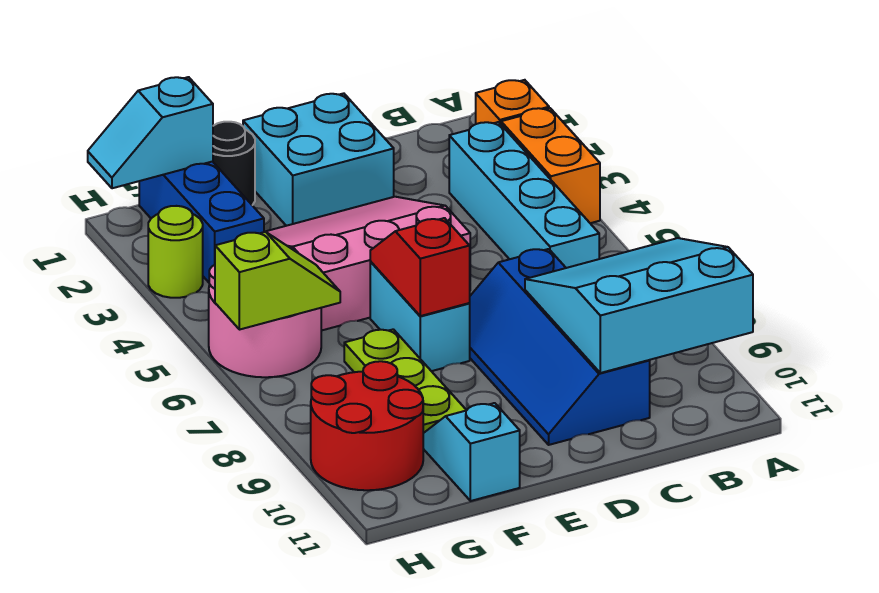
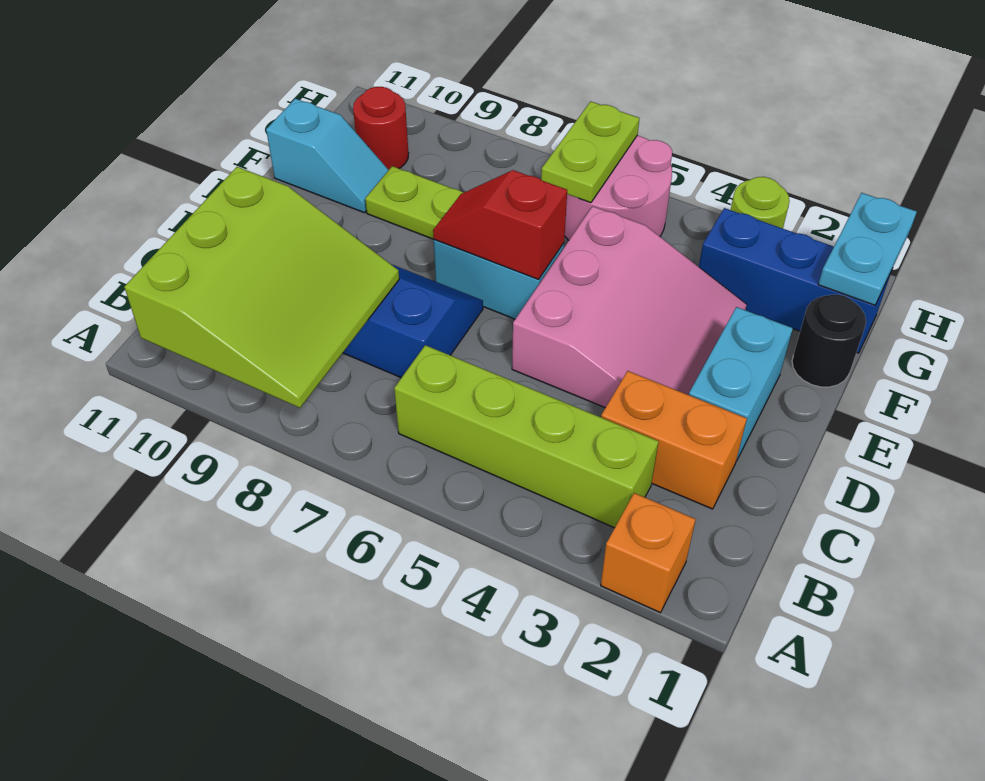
orange brick A3:A4 level 1 -> orange brick C2:C3 level 1
cyan slope A8:C10 level 2 top 10 -> lime slope A8:C10 level 2 top 10
cyan brick B3:B6 level 1 -> lime brick B3:B6 level 1
cyan brick D1:E2 level 1 -> cyan brick D2:E2 level 1
red slope E6:E7 level 2 top 7 -> red slope E6:E7 level 2 top 6
cyan slope G1:H1 level 2 top G -> cyan plate G1:H1 level 2
lime slope G6:H6 level 2 top H -> lime plate G6:H6 level 2
red round brick G9:H10 level 1 -> red round brick G10 level 1

